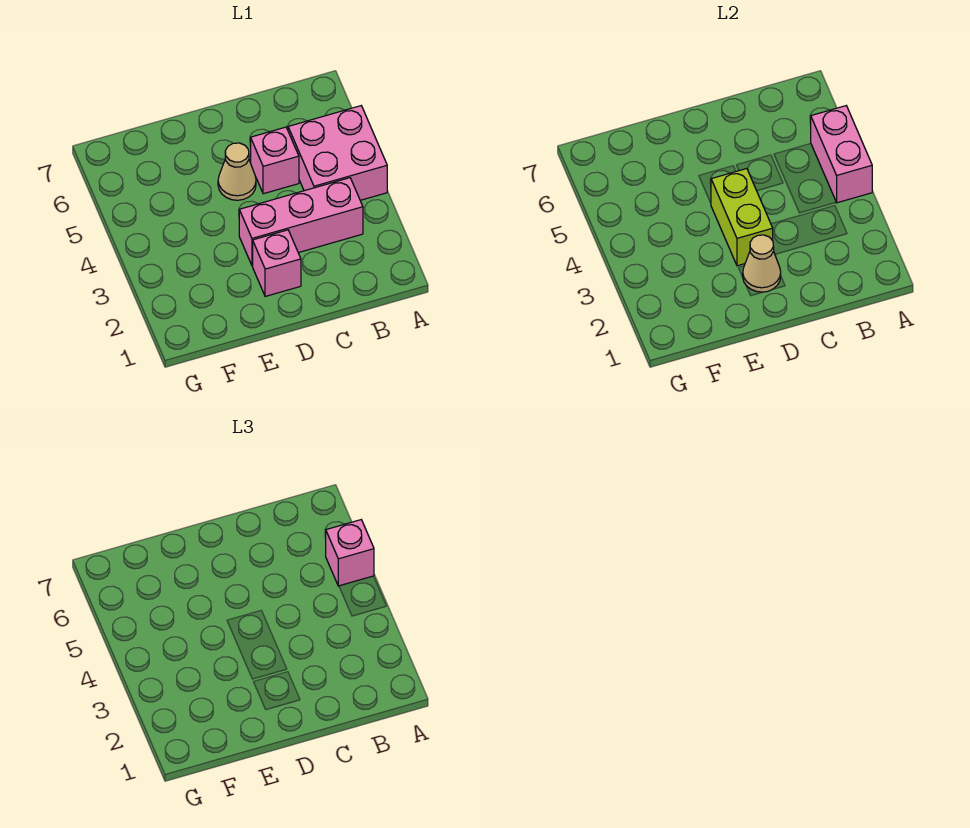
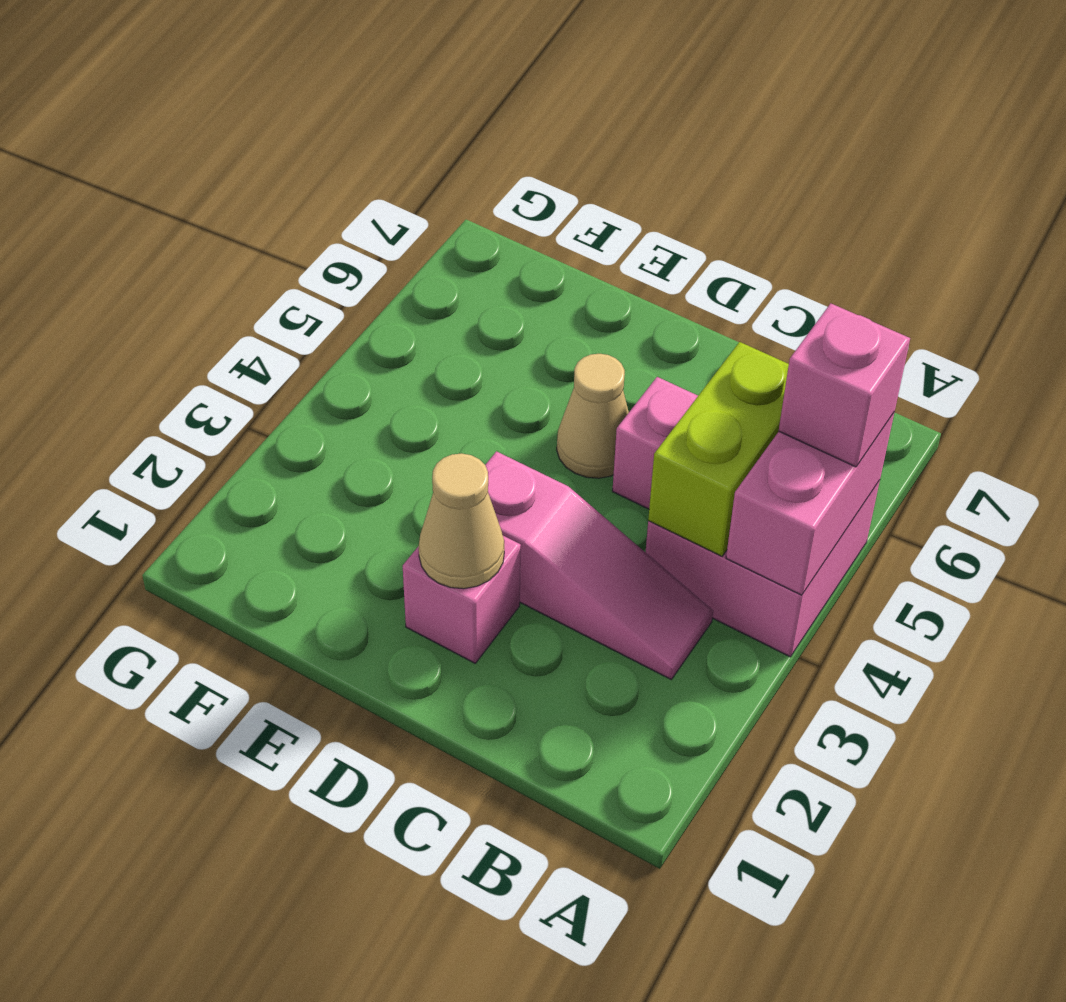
pink brick B3:D3 level 1 -> pink slope B3:D3 level 1 top D
lime brick D3:D4 level 2 -> lime brick B4:B5 level 2

